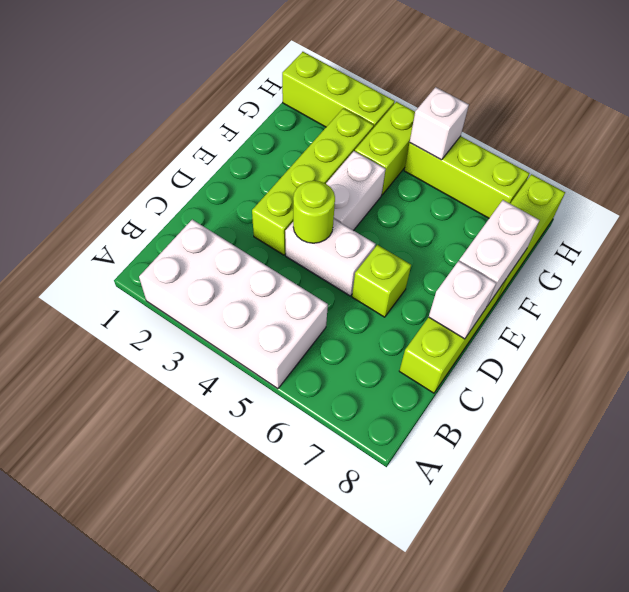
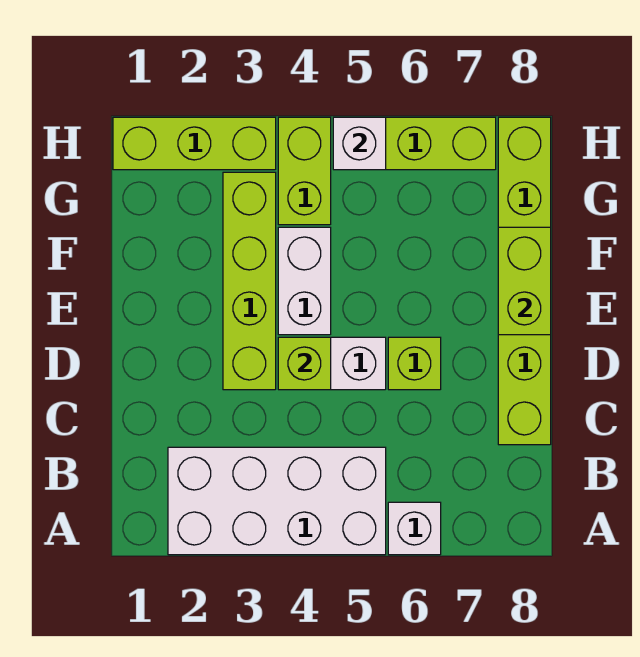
lime round brick D4 level 2 -> lime brick D4 level 2
white brick D8 level 2 -> white brick A6 level 1
white brick E8:F8 level 2 -> lime brick E8:F8 level 2

